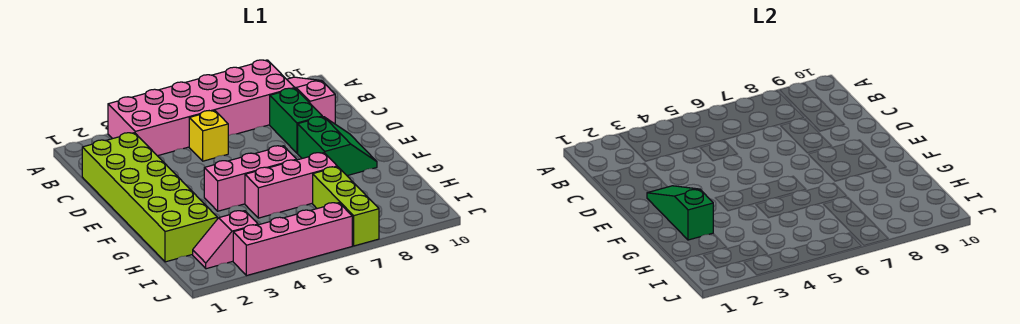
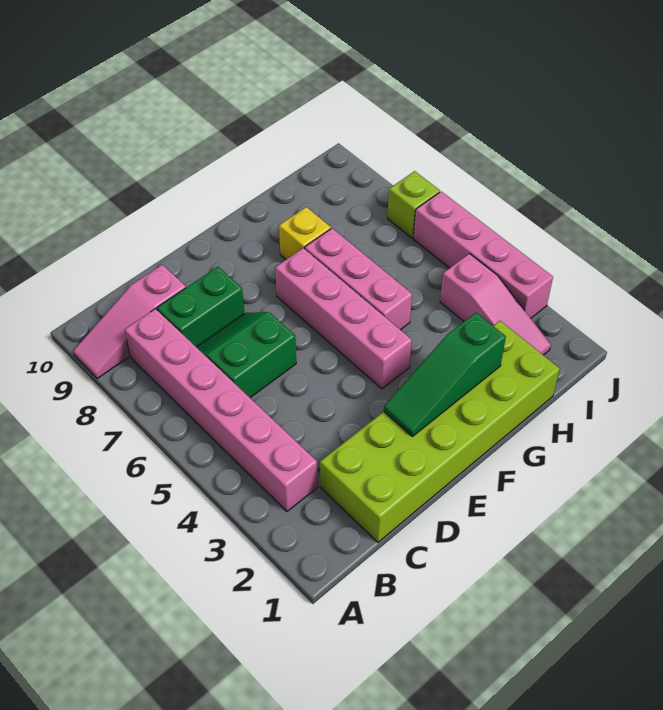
pink brick A3:B8 level 1 -> pink brick B3:B8 level 1
yellow brick C5 level 1 -> yellow brick G8 level 1
green slope E8:F9 level 1 top 8 -> green slope C6:D7 level 1 top 6
pink brick F4:F6 level 1 -> pink brick F4:F7 level 1
lime brick H7:J7 level 1 -> lime brick J7 level 1
pink slope I2:I3 level 1 top 3 -> pink slope I2:I4 level 1 top 4

